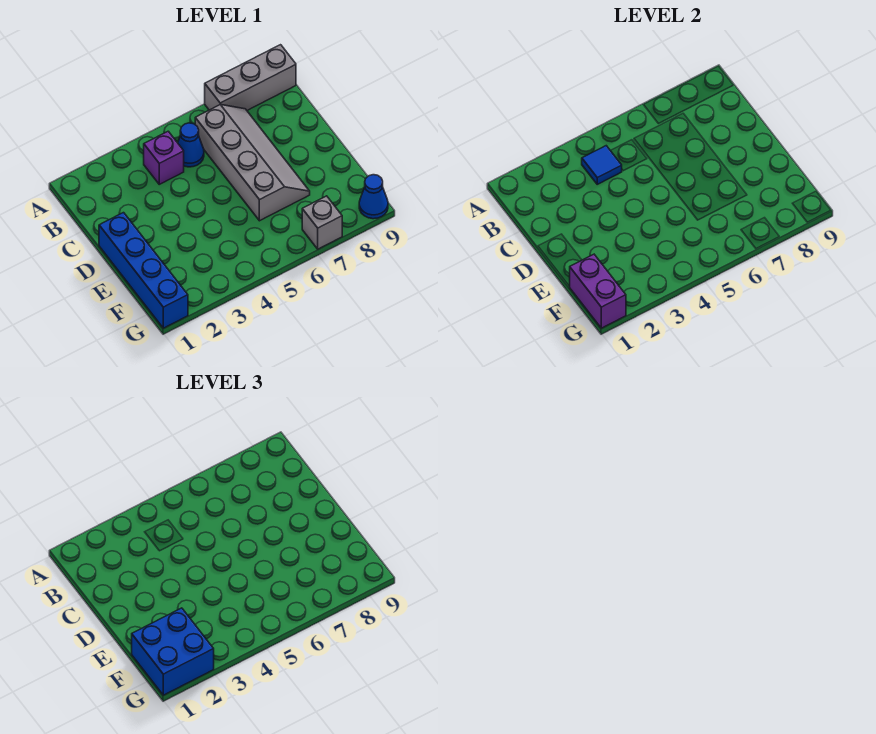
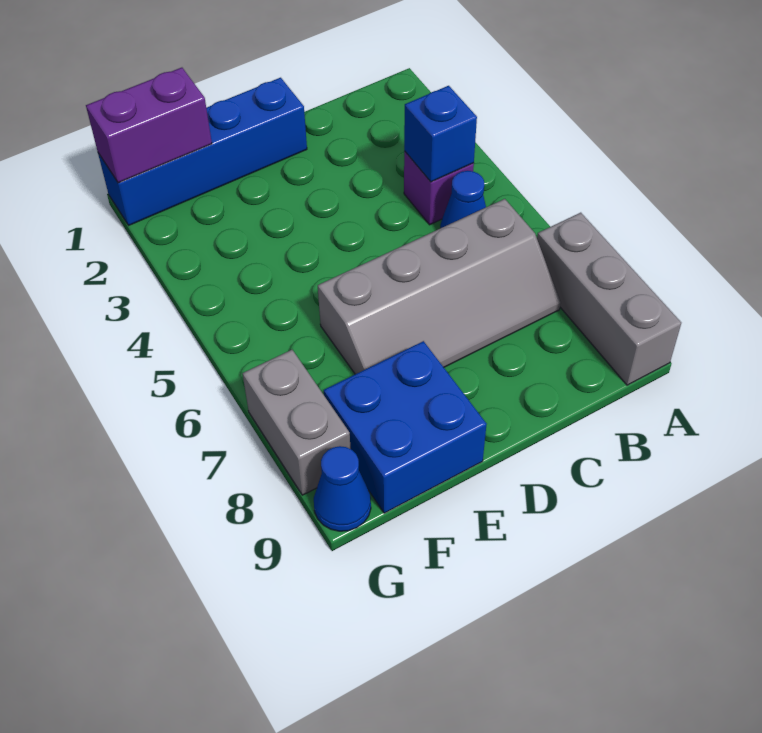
blue tile B4 level 2 -> blue brick B4 level 2
blue brick F1:G2 level 3 -> blue brick E8:F9 level 1
grey brick G7 level 1 -> grey brick G7:G8 level 1

